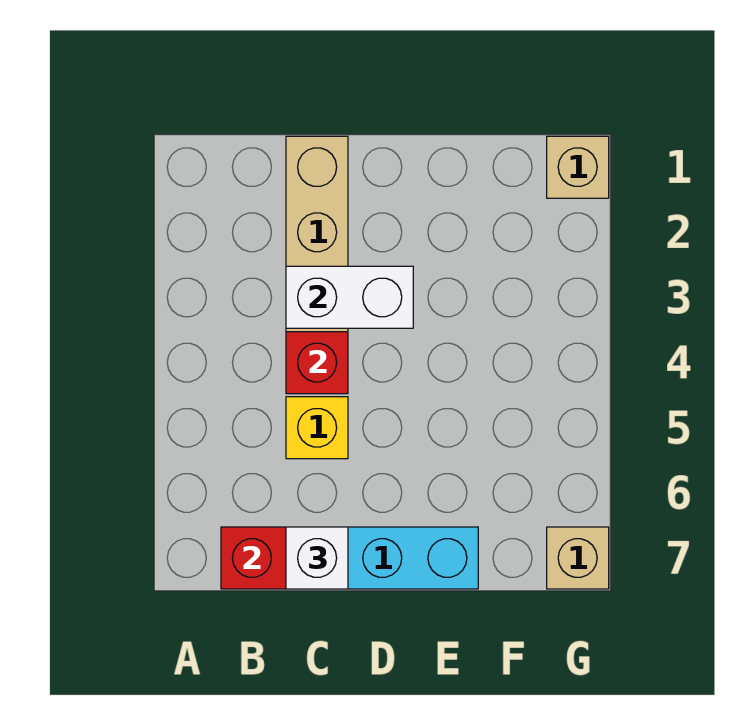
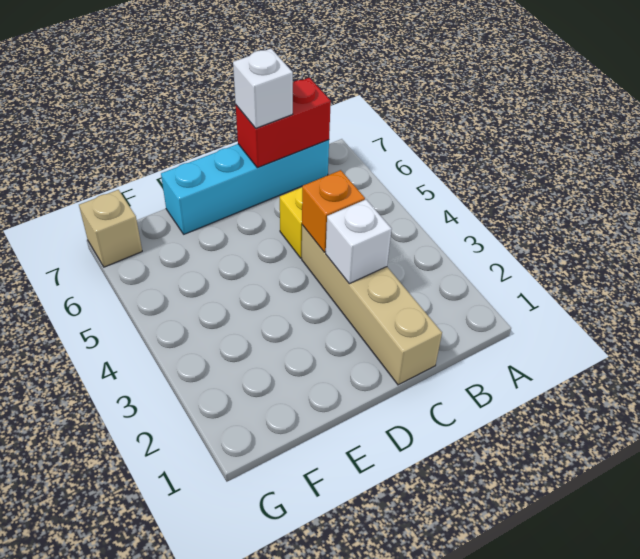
white brick C3:D3 level 2 -> white brick C3 level 2
red brick C4 level 2 -> orange brick C4 level 2
tan brick G1 level 1 -> none

